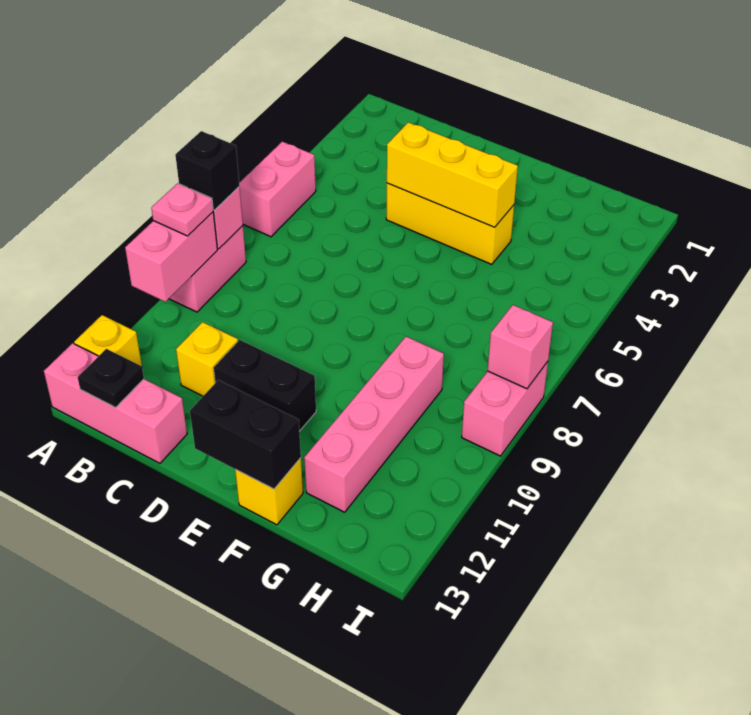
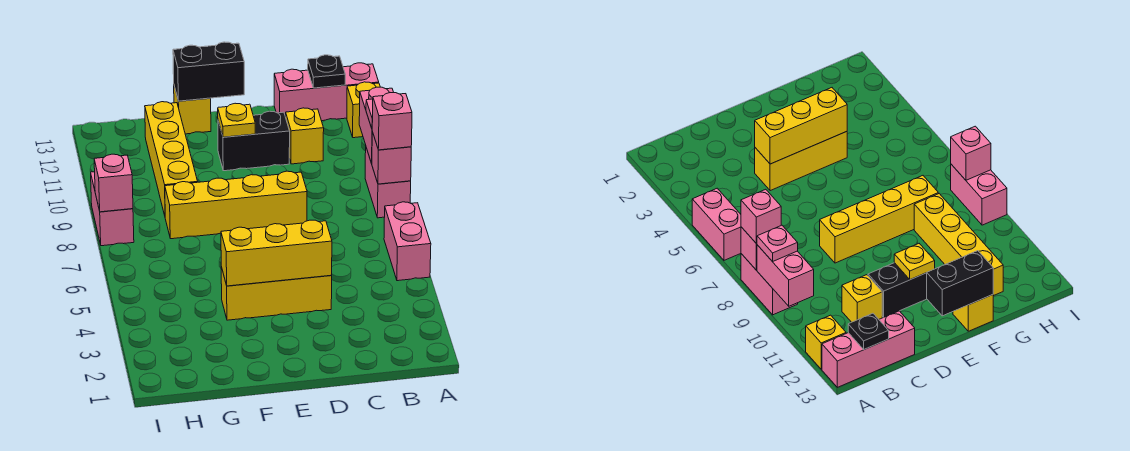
black brick A8 level 3 -> pink brick A8 level 3
none -> yellow brick D8:G8 level 1
none -> yellow plate E11 level 2
pink brick G9:G12 level 1 -> yellow brick G9:G12 level 1

